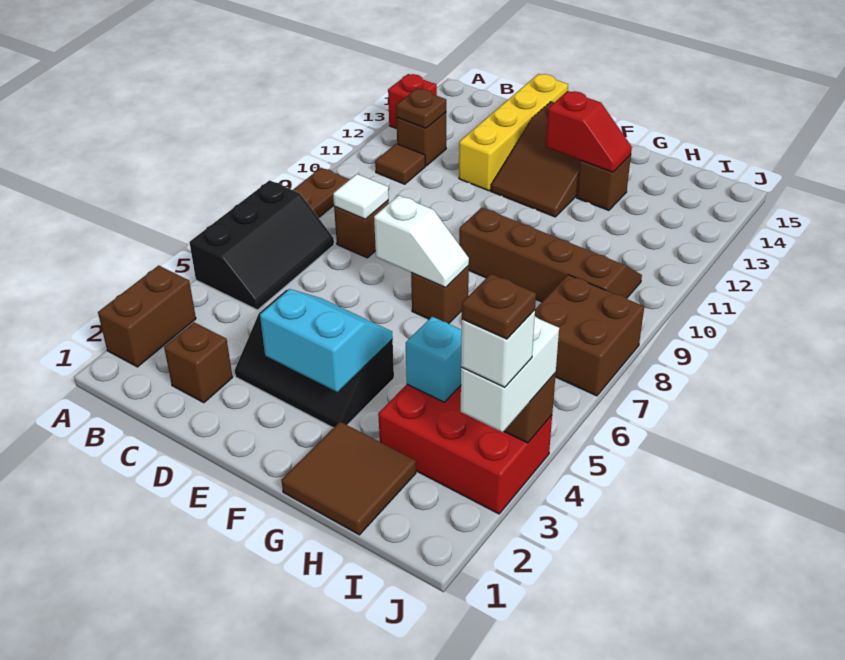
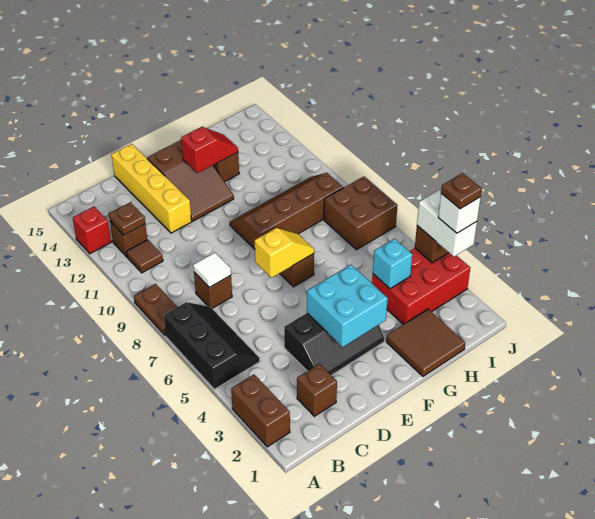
cyan slope E3:F4 level 2 top 3 -> cyan brick E3:F4 level 2
white slope E7:F7 level 2 top E -> yellow slope E7:F7 level 2 top E

